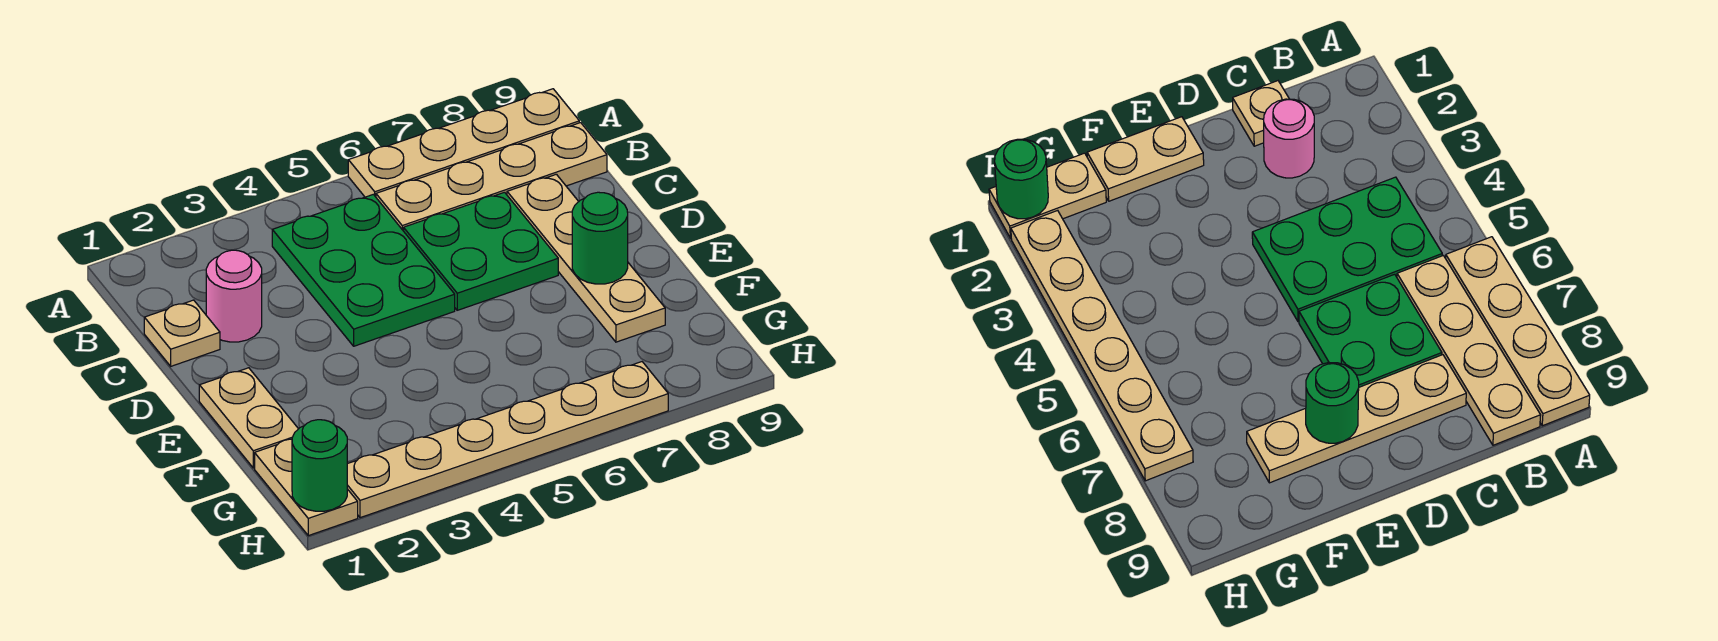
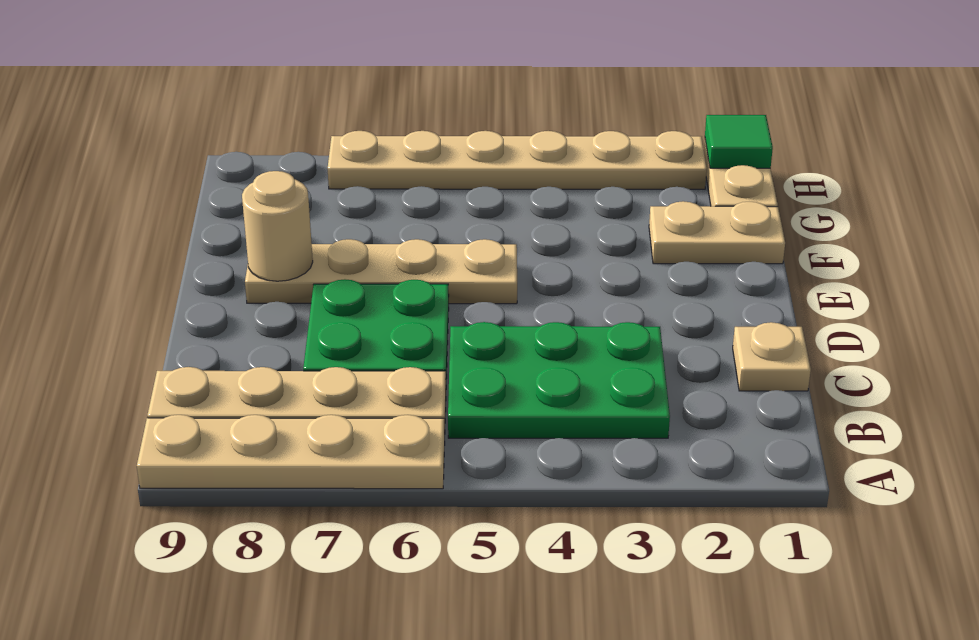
green plate B4:D5 level 1 -> green plate B3:C5 level 1
pink round brick C2 level 1 -> none
tan plate C8:F8 level 1 -> tan plate E5:E8 level 1
tan plate E1:F1 level 1 -> tan plate F1:F2 level 1
green round brick E8 level 2 -> tan round brick E8 level 2
green round brick H1 level 2 -> green tile H1 level 2

